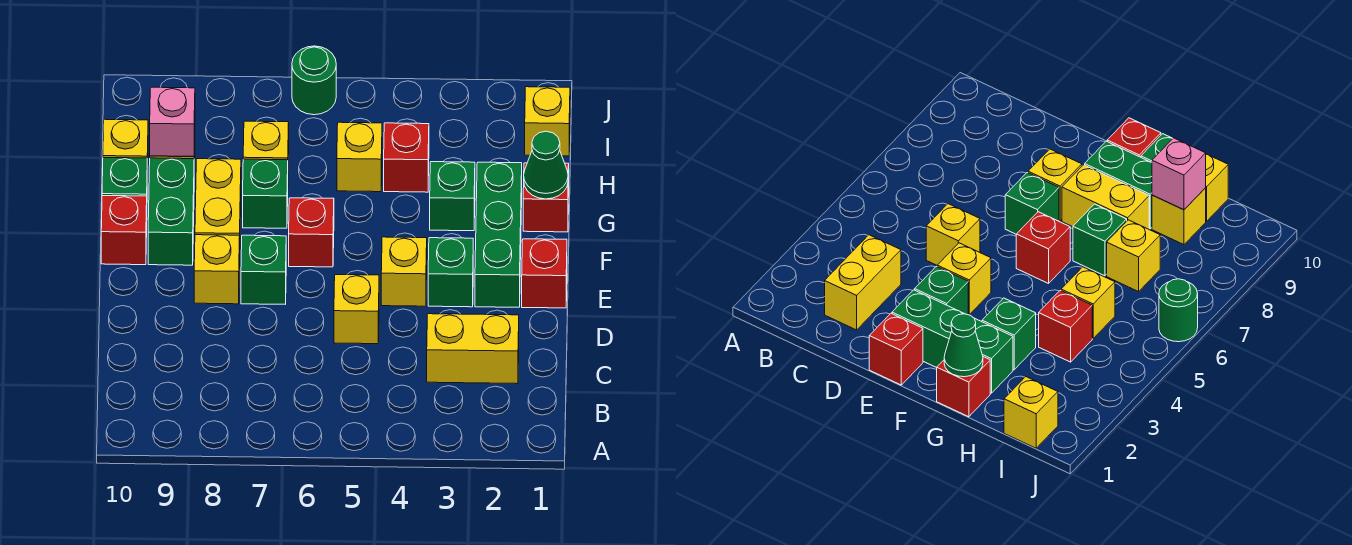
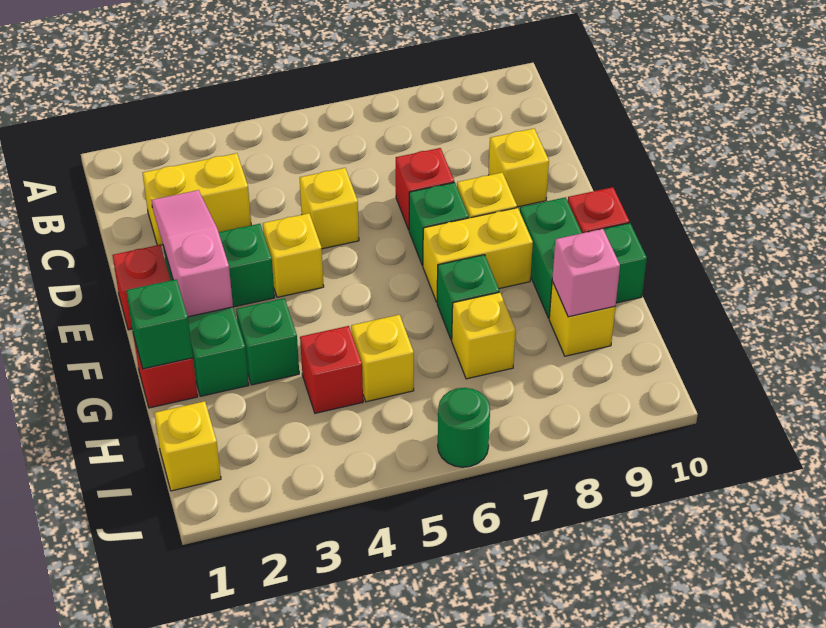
none -> pink slope D2:F2 level 2 top F
red brick F6 level 1 -> red brick D7 level 1
yellow brick F8:G8 level 1 -> yellow brick F7:F8 level 1
green cone G1 level 2 -> green brick G1 level 2
yellow brick H10 level 1 -> yellow brick D9 level 1

